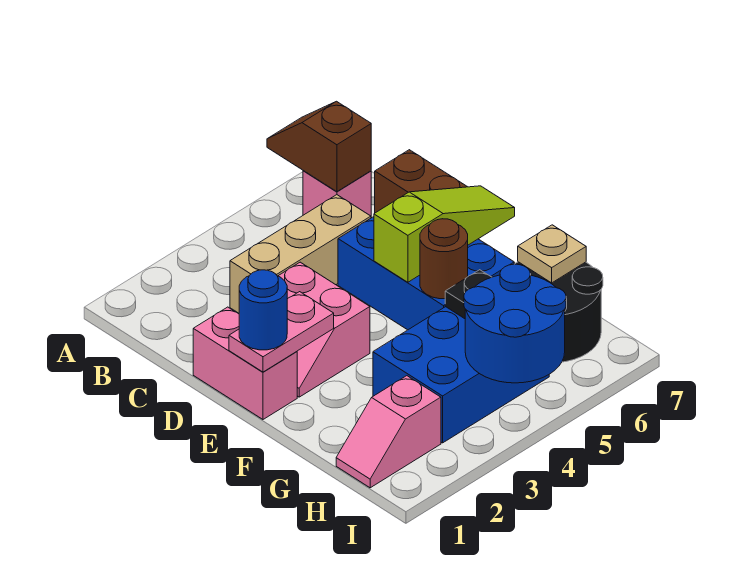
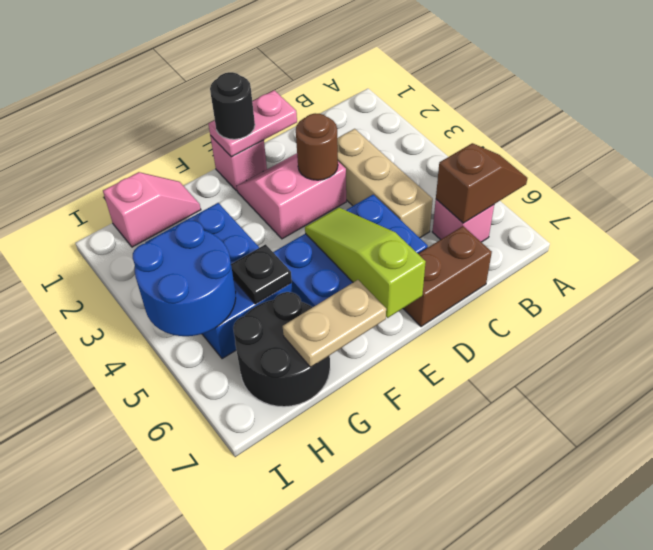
pink brick D1:E1 level 1 -> pink brick E1 level 1
pink plate E1:E2 level 2 -> pink plate D1:E1 level 2
blue round brick E1 level 3 -> black round brick E1 level 3
lime slope E5:E7 level 2 top 5 -> lime slope E5:E7 level 2 top 7
brown round brick F5 level 2 -> brown round brick D3 level 2
tan plate G7 level 2 -> tan plate F7:G7 level 2
pink slope H1:H2 level 1 top 2 -> pink slope G1:H1 level 1 top H

